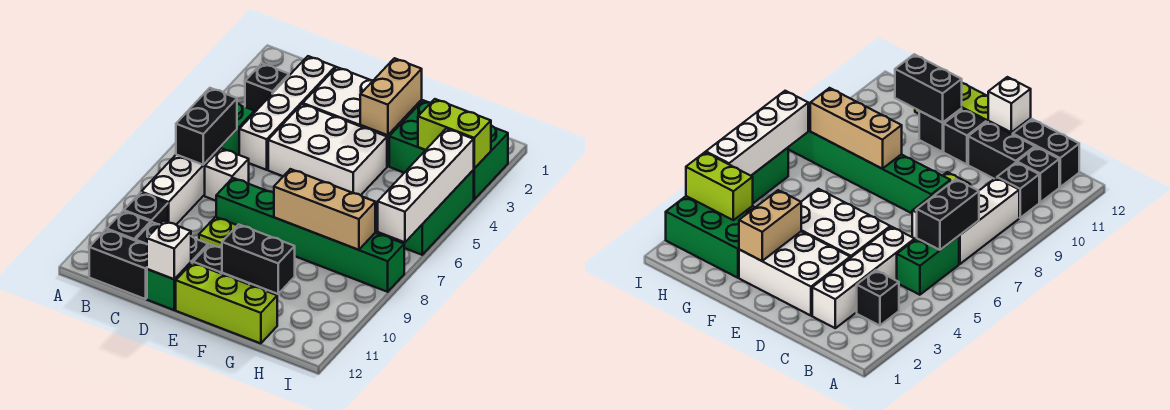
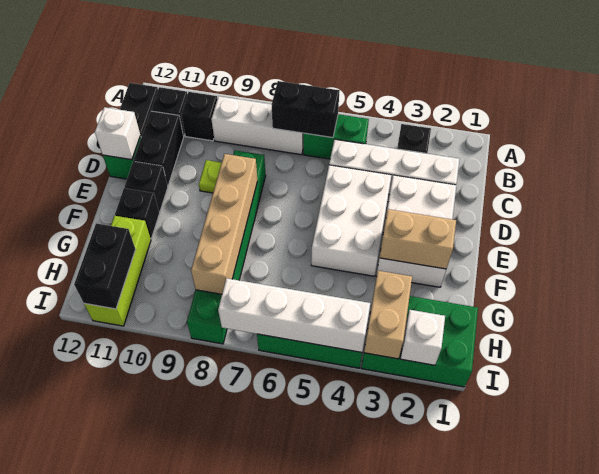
white brick C7 level 1 -> white brick I2 level 2
lime brick E12:G12 level 1 -> lime brick G11:I11 level 1
tan brick F8:H8 level 2 -> tan brick E8:H8 level 2
black brick F11:G11 level 2 -> black brick H11:I11 level 2
green brick G2:I3 level 1 -> green brick H1:I3 level 1
lime brick H3:I3 level 2 -> tan brick H3:I3 level 2

